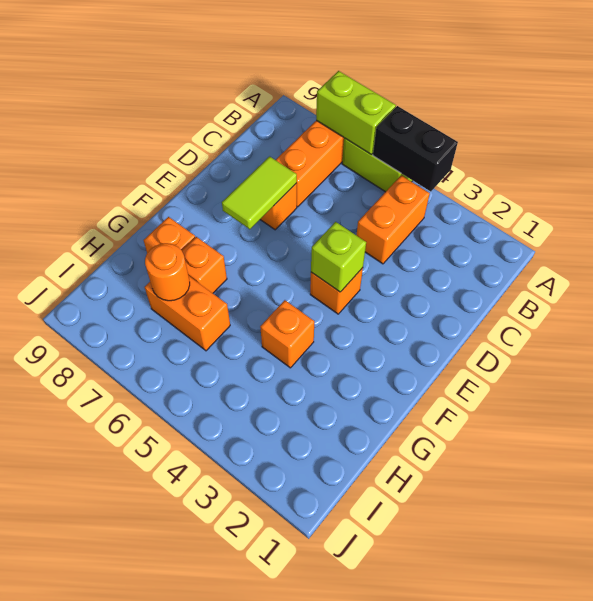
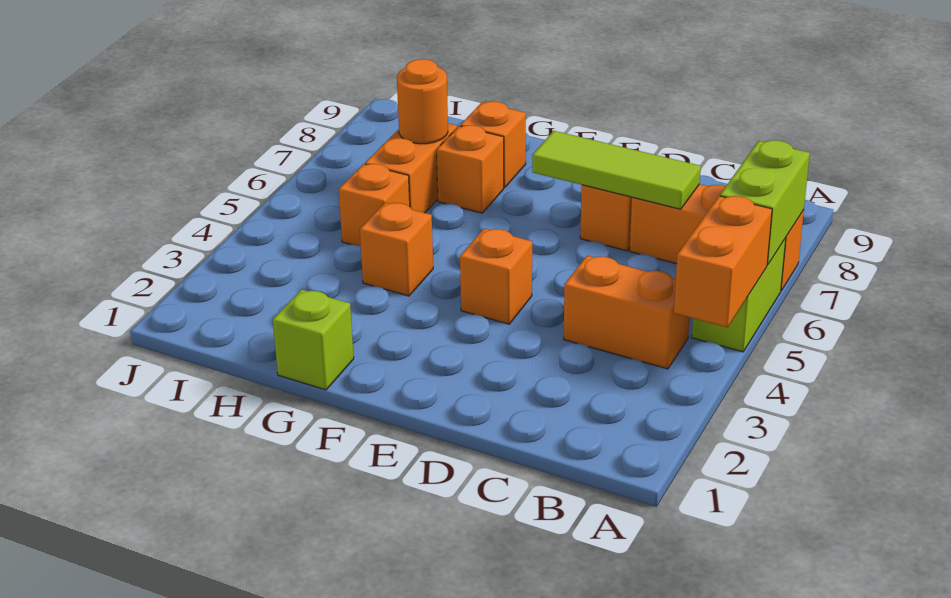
black brick A4:A5 level 2 -> orange brick A4:A5 level 2
lime tile D7:E7 level 2 -> lime tile C7:E7 level 2
lime brick E4 level 2 -> lime brick G1 level 1
none -> orange brick H5 level 1

